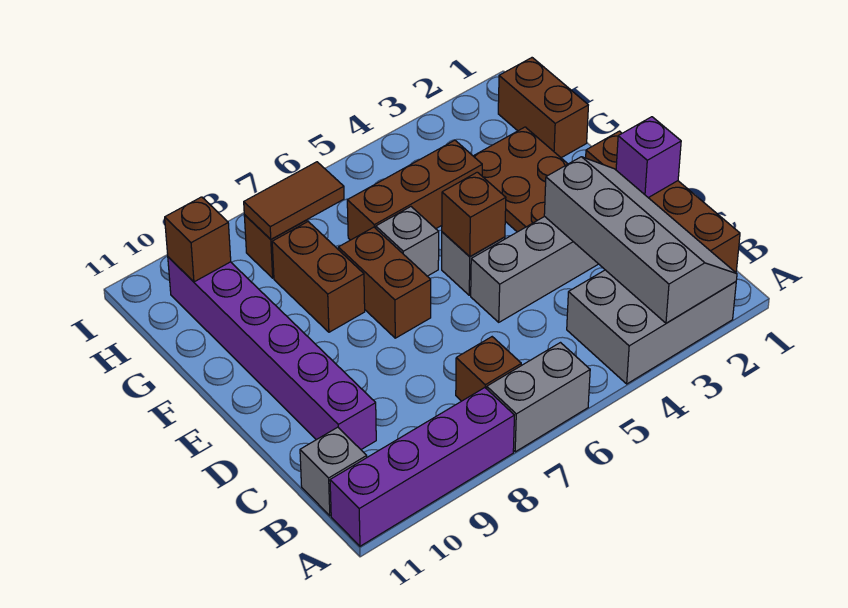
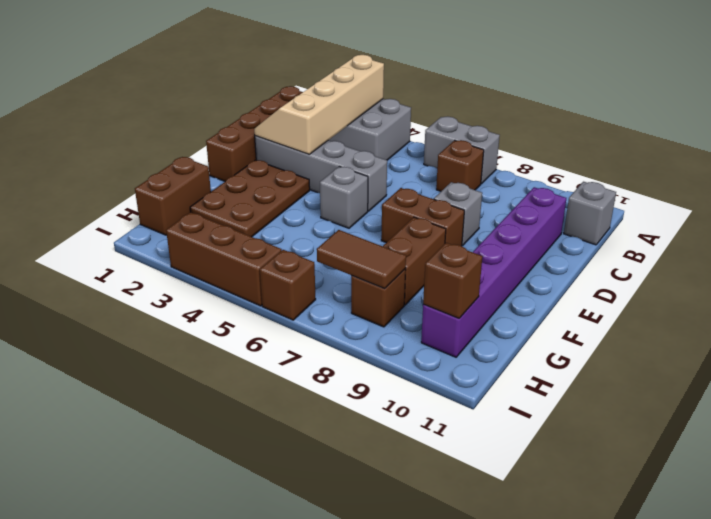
grey slope A2:D3 level 2 top 3 -> tan slope A2:D3 level 2 top 3
purple brick A8:A11 level 1 -> none
purple brick D1 level 2 -> none
brown brick E5 level 2 -> brown brick I6 level 1
brown brick E7:F7 level 1 -> brown brick E7:E8 level 1
grey brick F6 level 1 -> grey brick D8 level 1
brown brick G4:G6 level 1 -> brown brick I3:I5 level 1

